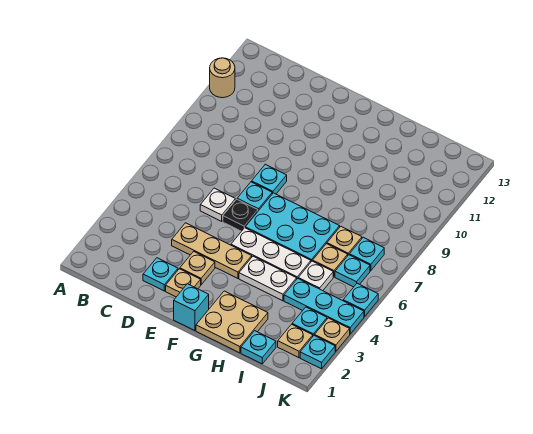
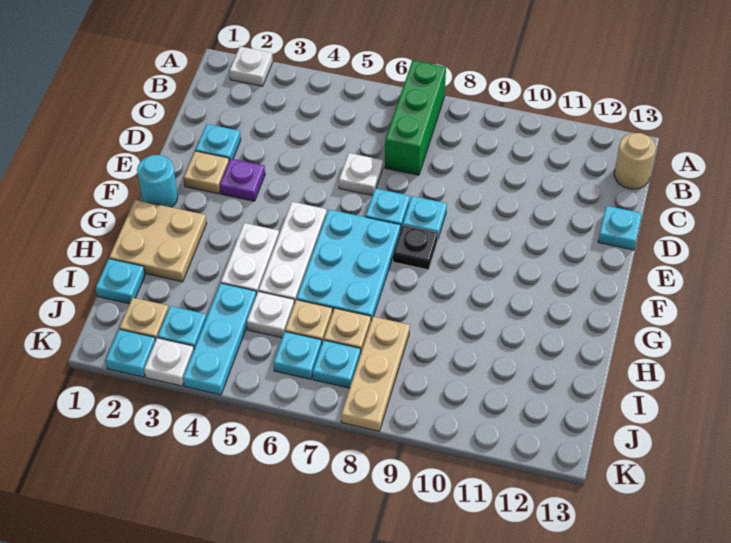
none -> white plate A2 level 1
none -> green brick A7:C7 level 1
tan round brick A11 level 1 -> tan round brick B13 level 1
tan plate D4:F4 level 1 -> tan plate I8:K8 level 1
tan plate E3 level 1 -> purple plate E3 level 1
black plate E6 level 1 -> black plate F8 level 1
cyan brick F1 level 1 -> cyan round brick F1 level 1
tan plate K3 level 1 -> white plate K3 level 1
cyan plate K5 level 1 -> cyan plate D13 level 1

